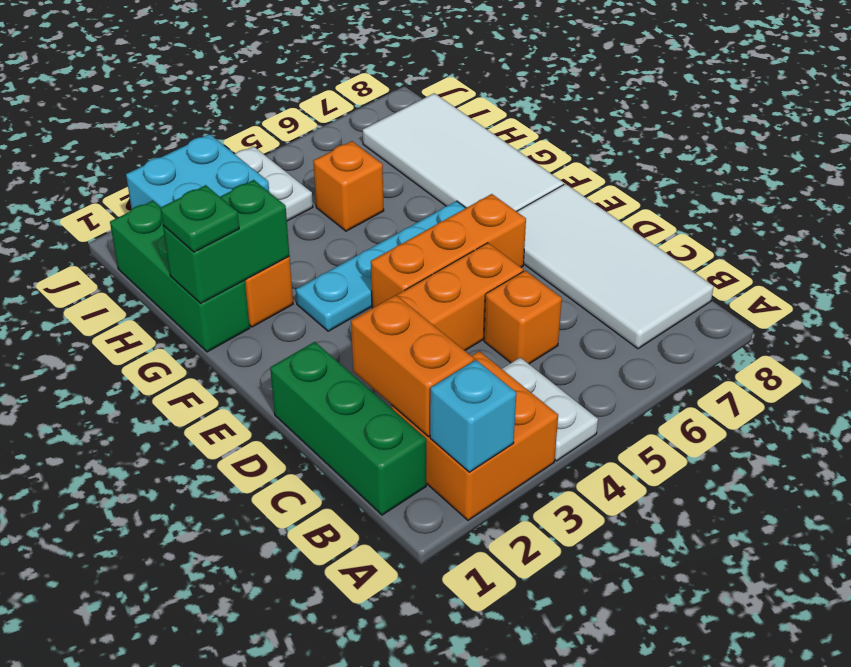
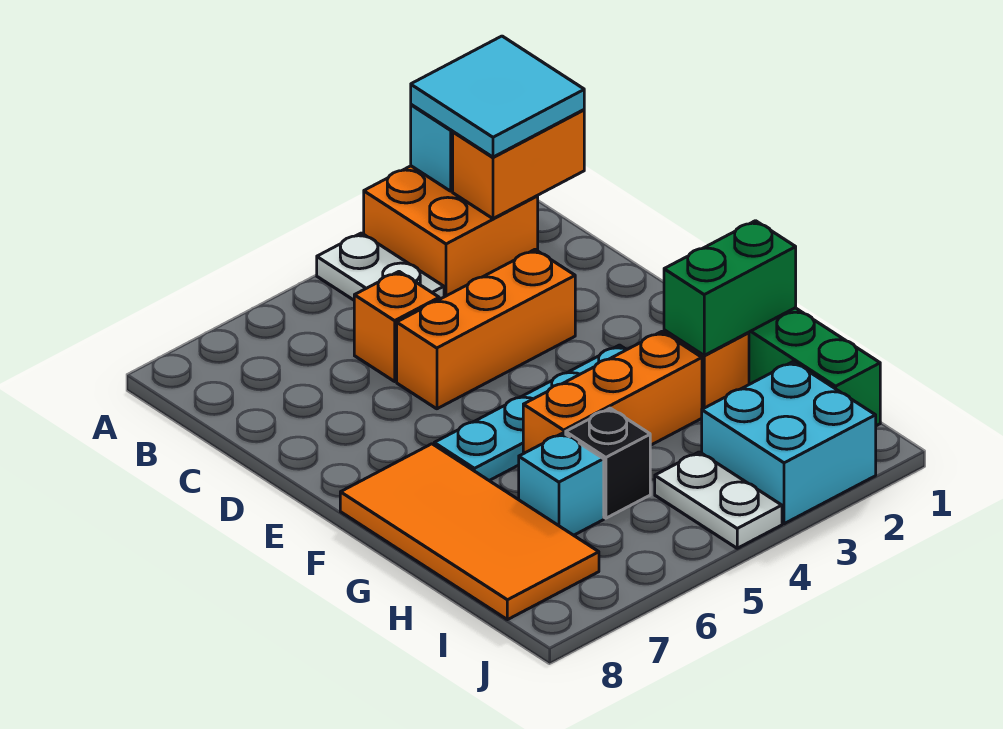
none -> cyan tile A1:B2 level 3
green brick B1:D1 level 1 -> none
orange brick B2:C2 level 2 -> orange brick B1:B2 level 2
white tile B7:E8 level 1 -> none
orange brick E4:E6 level 1 -> orange brick G3:G5 level 1
white tile F7:I8 level 1 -> orange tile F7:I8 level 1
green plate G1 level 3 -> none
orange brick H5 level 1 -> black brick H5 level 1
none -> cyan brick H6 level 1

